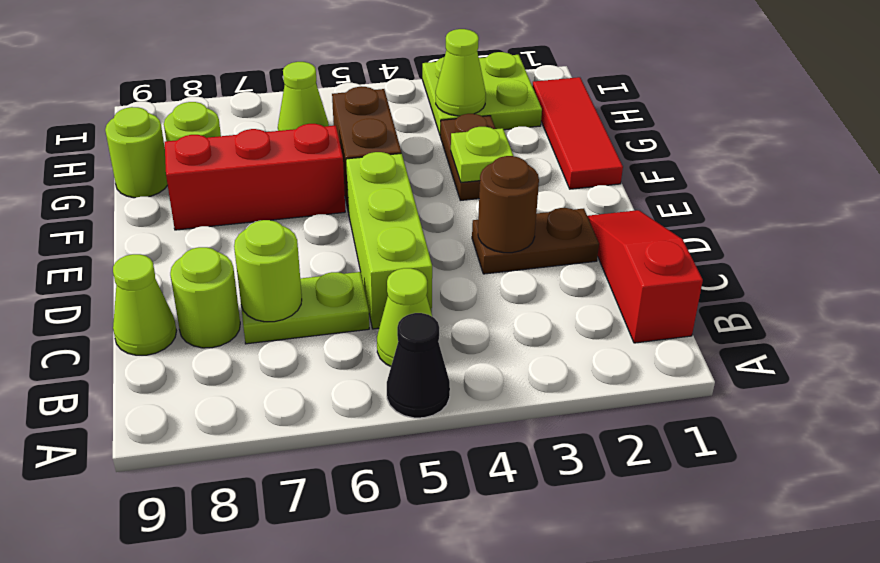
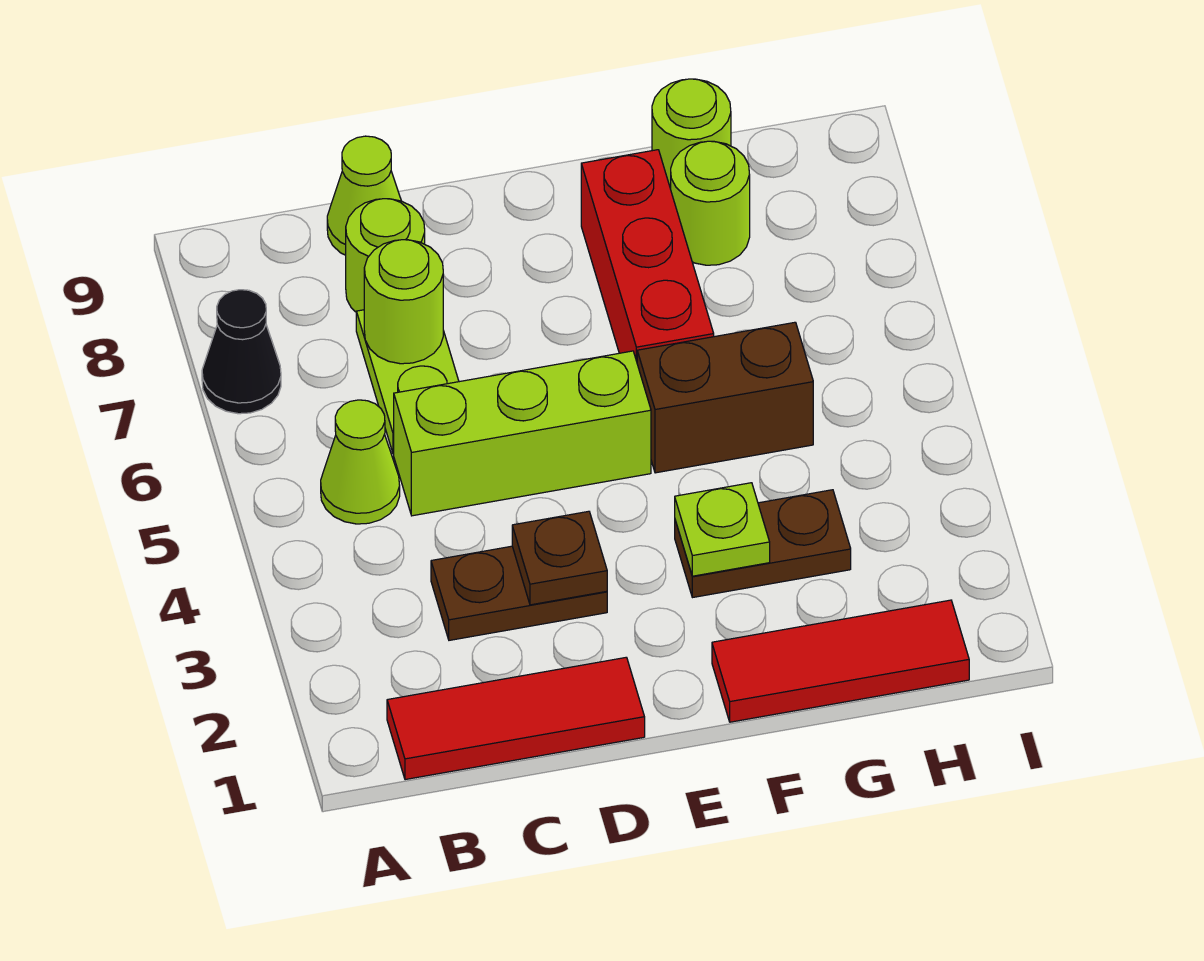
black cone A5 level 1 -> black cone A7 level 1
red slope B1:D1 level 1 top B -> red tile B1:D1 level 1
brown plate D2:D3 level 1 -> brown plate C3:D3 level 1
brown round brick D3 level 2 -> brown plate D3 level 2
lime plate H2:I3 level 1 -> none
lime cone H3 level 2 -> none
lime cone H6 level 1 -> none

